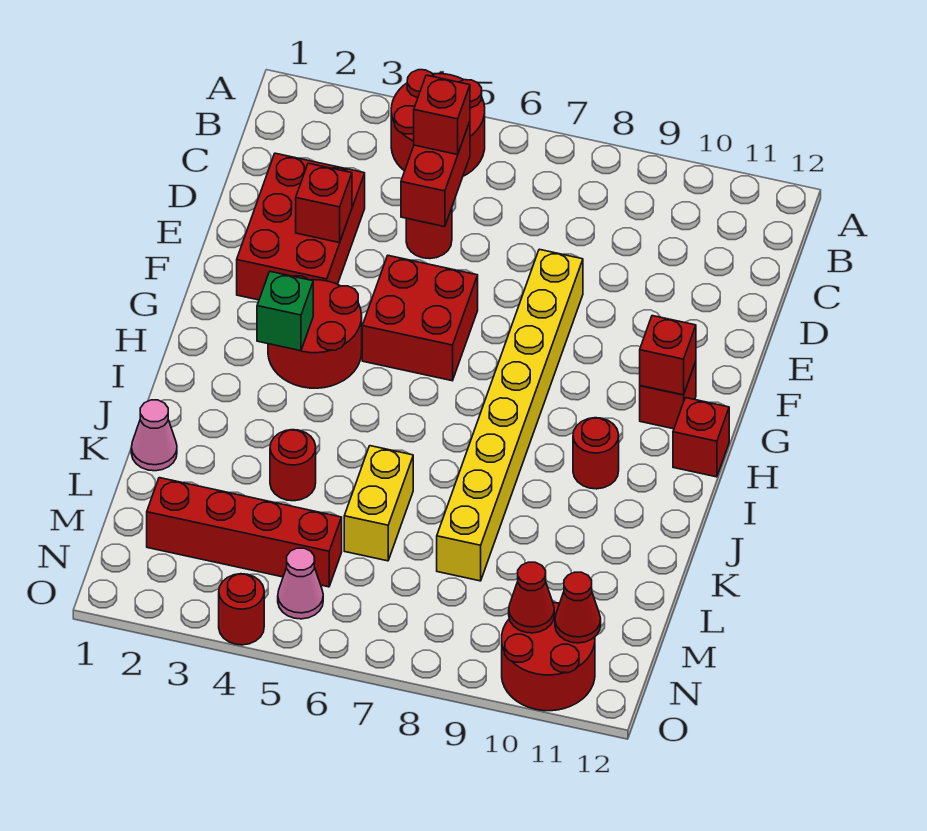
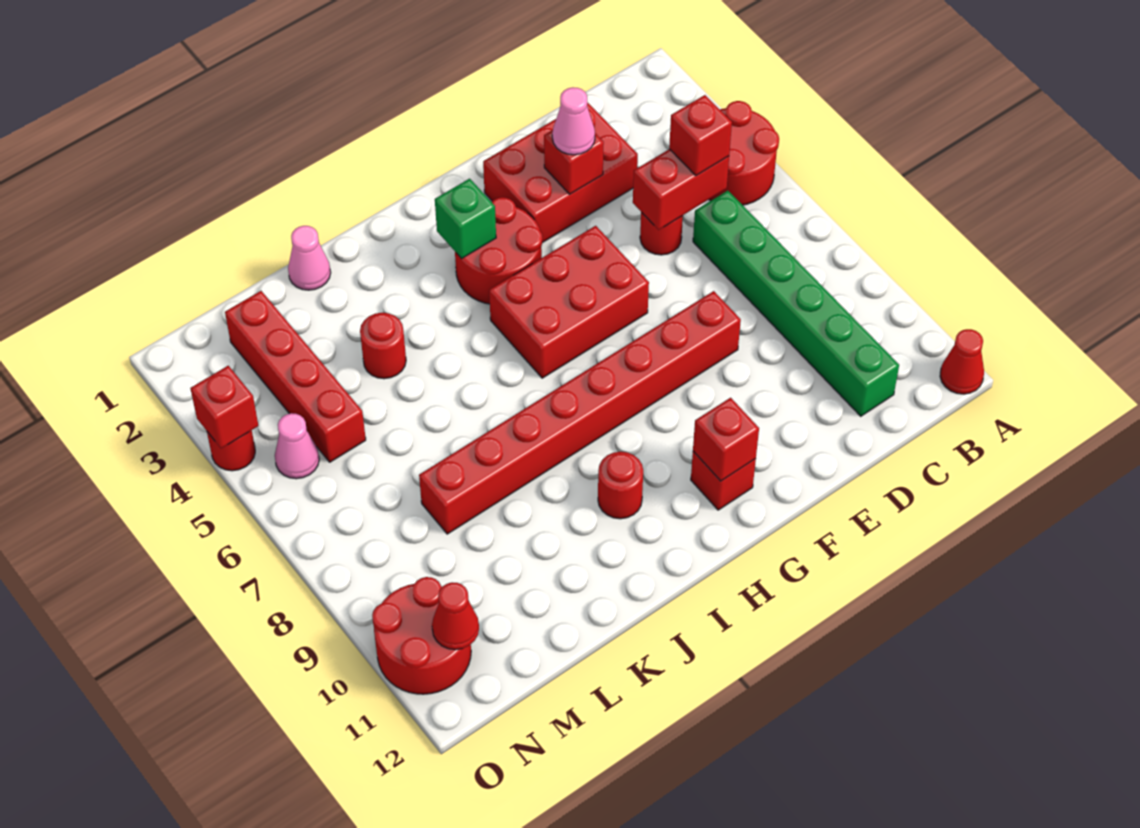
none -> green brick C6:C11 level 1
none -> pink cone E3 level 3
yellow brick E8:L8 level 1 -> red brick E8:L8 level 1
red brick F5:G6 level 1 -> red brick F5:H6 level 1
red brick H12 level 1 -> red brick O4 level 2
yellow brick K6:L6 level 1 -> none
red cone N10 level 2 -> red cone A12 level 1

